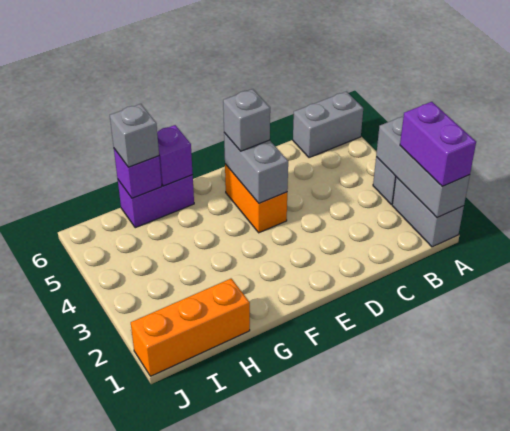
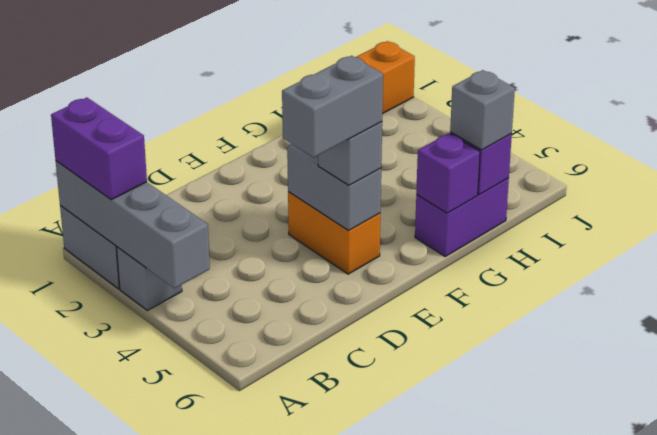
grey brick A1:A3 level 2 -> grey brick A1:A4 level 2
grey brick A6:B6 level 1 -> grey brick D5:E5 level 4

